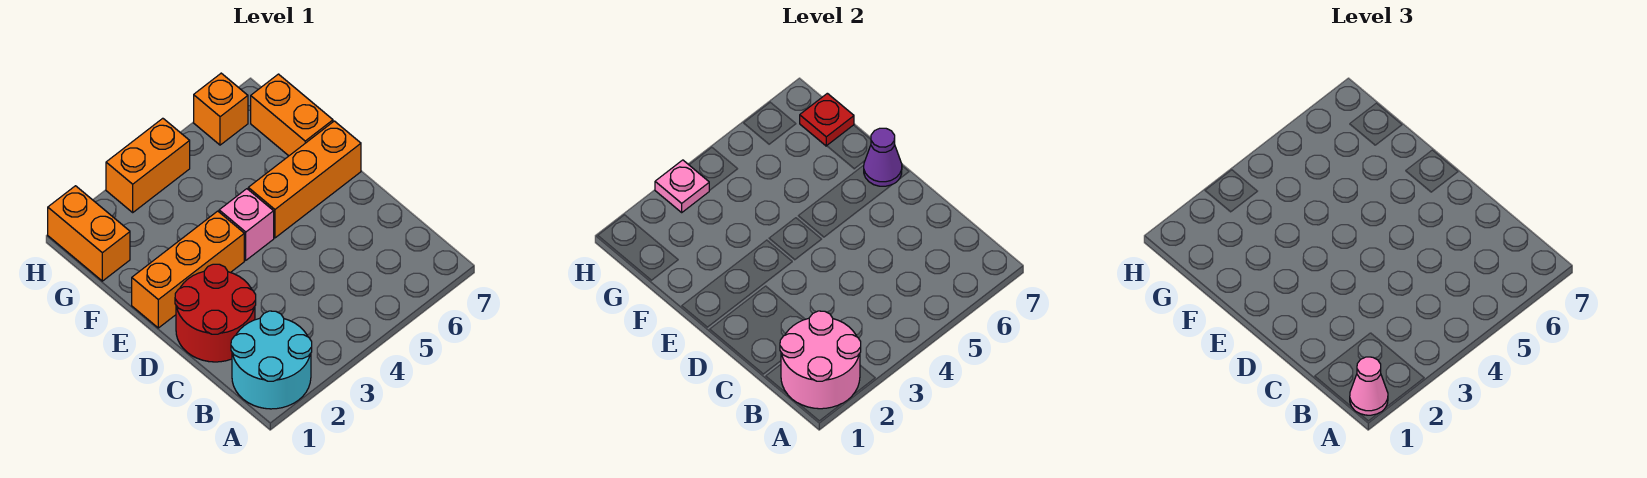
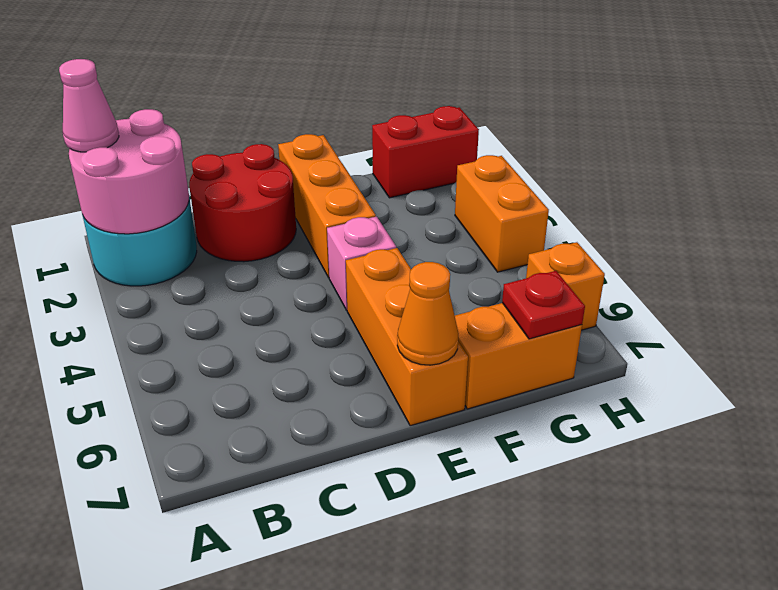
purple cone E7 level 2 -> orange cone E7 level 2
orange brick G1:H1 level 1 -> red brick G1:H1 level 1
pink plate H3 level 2 -> none

